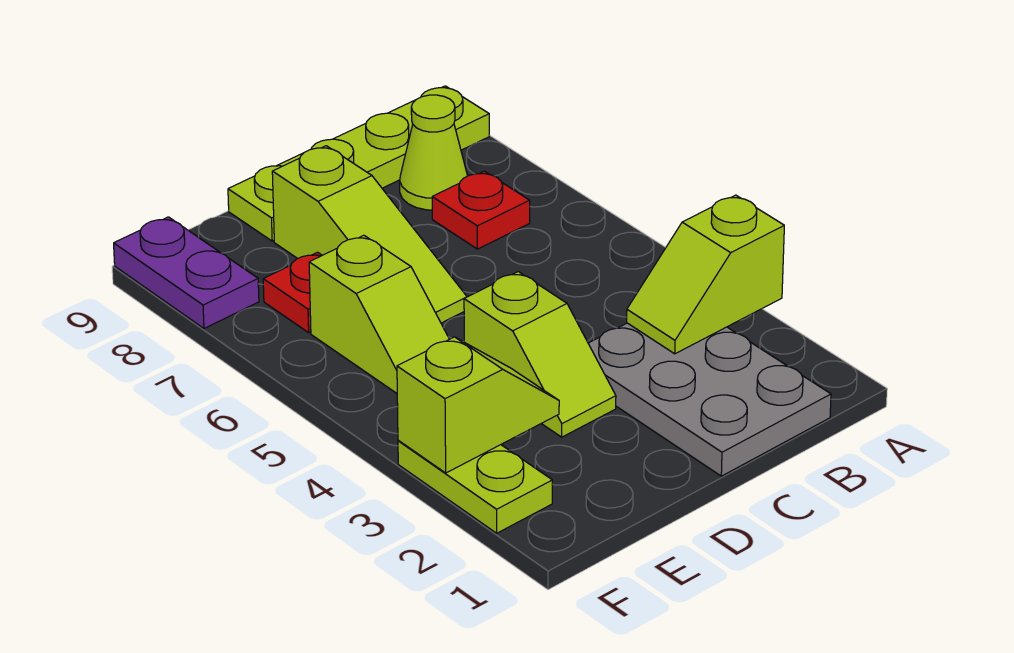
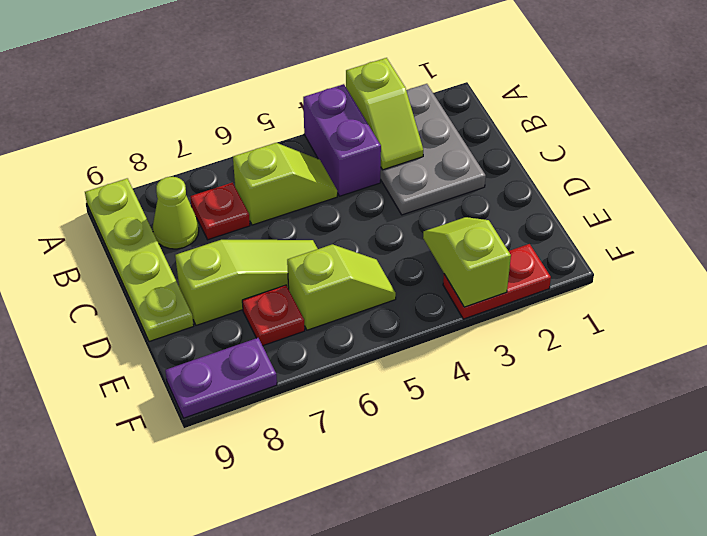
none -> purple brick A4:B4 level 1
grey plate B1:C3 level 1 -> grey plate A2:C3 level 1
lime slope D3:D4 level 1 top 4 -> lime slope B5:B6 level 1 top 6
lime plate F2:F3 level 1 -> red plate F2:F3 level 1

